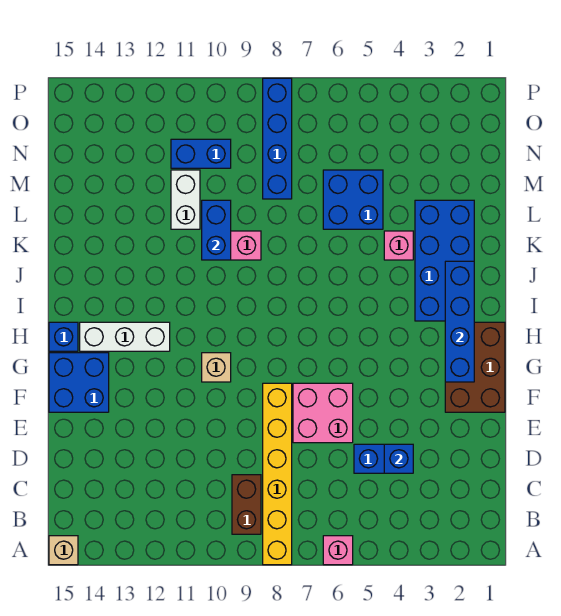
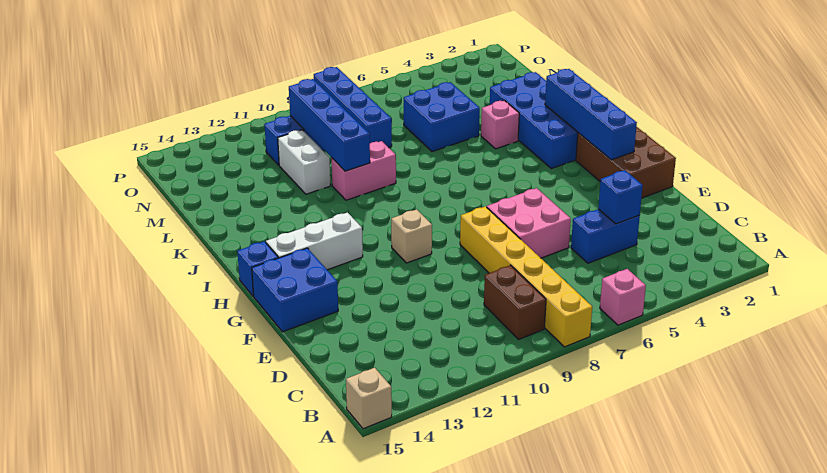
blue brick K10:L10 level 2 -> blue brick K10:N10 level 2

